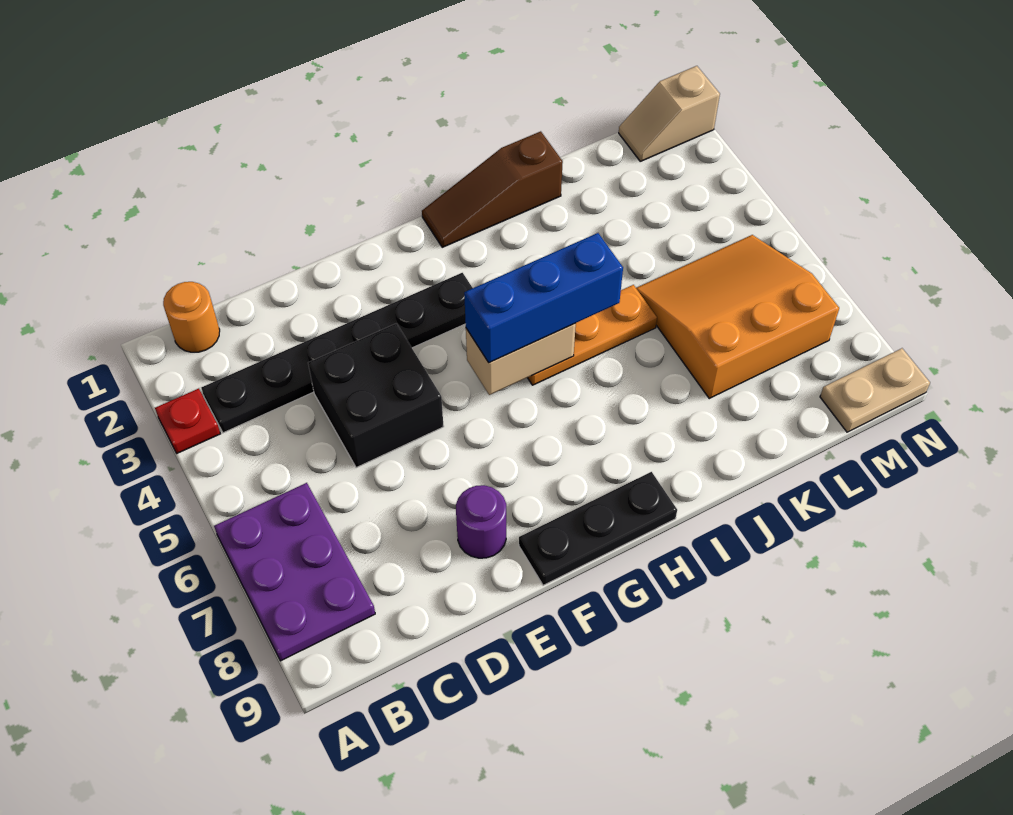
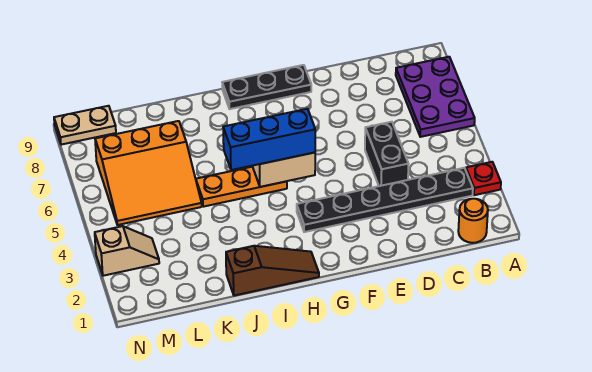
black brick D4:E5 level 1 -> black brick D4:D5 level 1
purple round brick E8 level 1 -> none
tan slope M1:N1 level 1 top N -> tan slope M3:N3 level 1 top N

